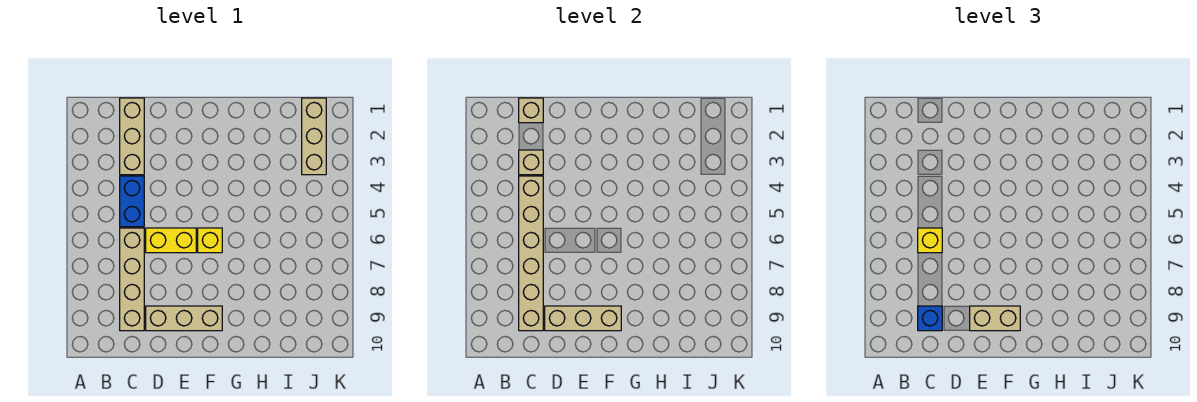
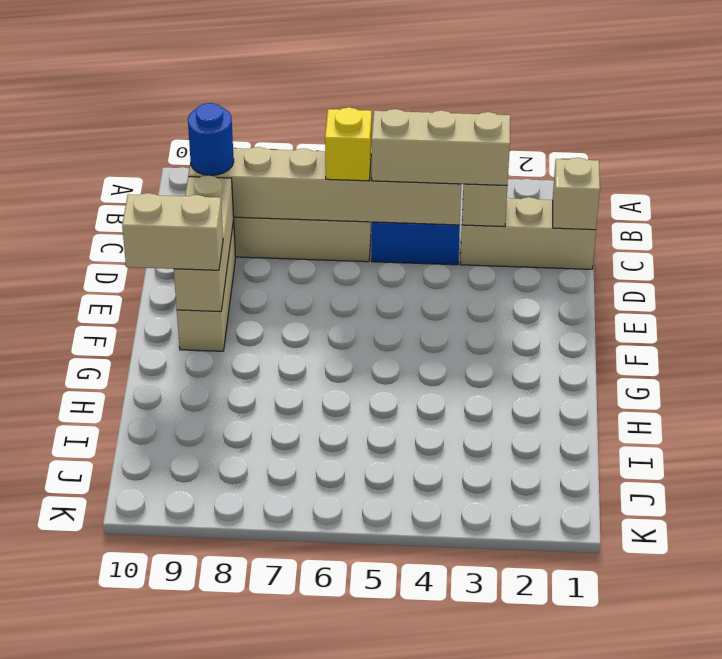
blue brick C9 level 3 -> blue round brick C9 level 3
yellow brick D6:E6 level 1 -> none
tan brick E9:F9 level 3 -> tan brick F9:F10 level 3
yellow brick F6 level 1 -> none
tan brick J1:J3 level 1 -> tan brick C3:C5 level 3

